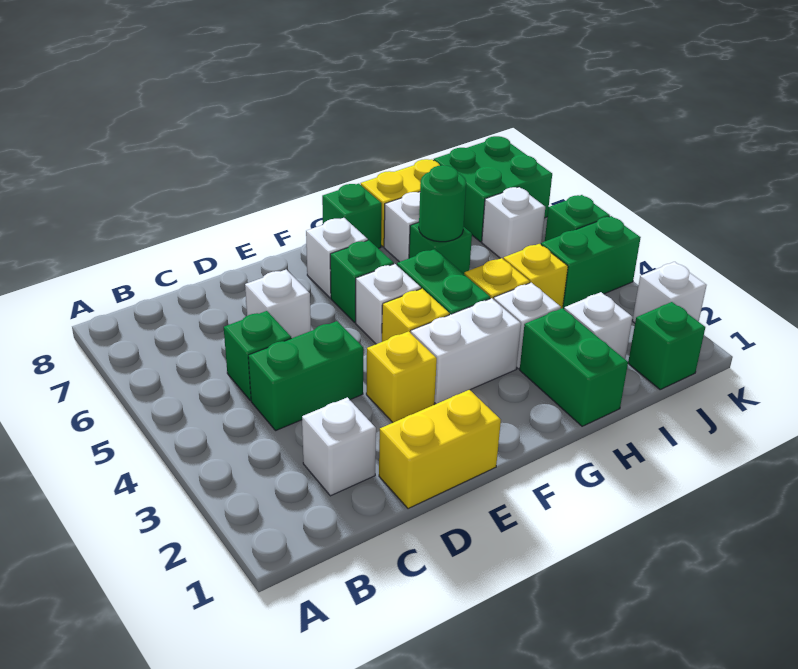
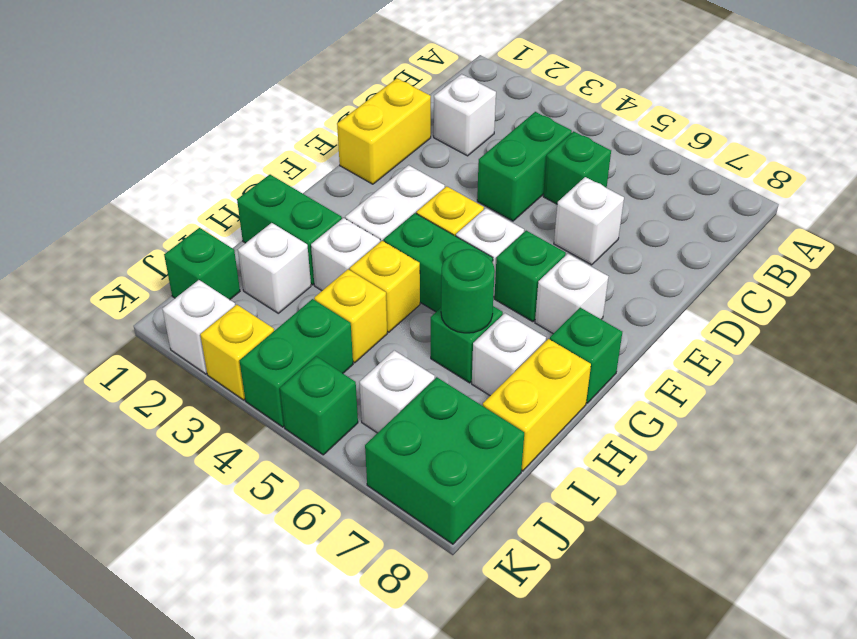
yellow brick E3 level 1 -> yellow brick K3 level 1

